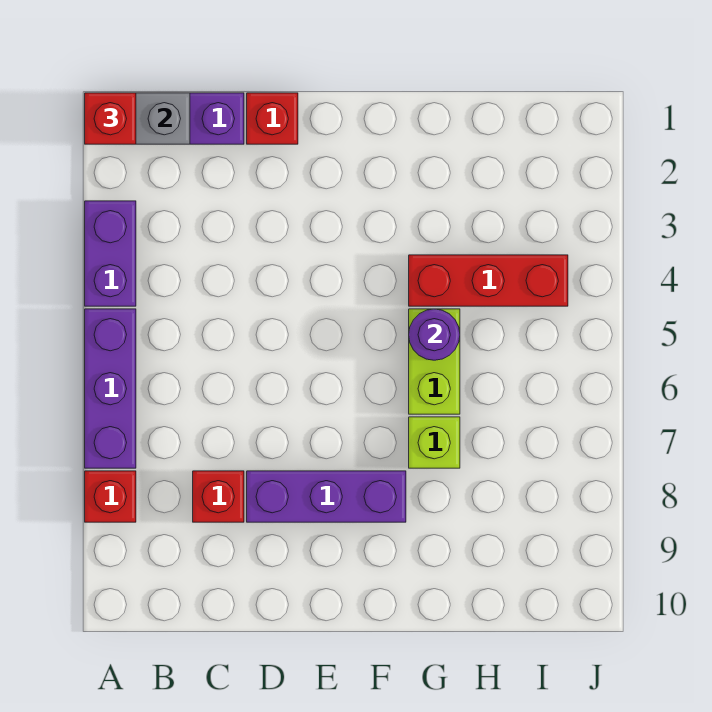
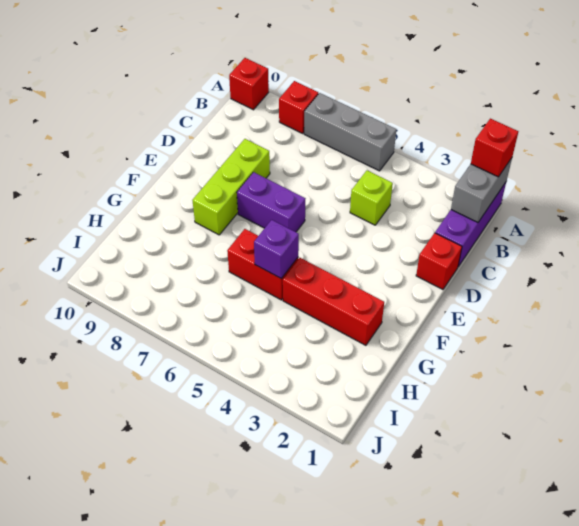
purple brick A3:A4 level 1 -> purple brick E6:E7 level 1
purple brick A5:A7 level 1 -> grey brick A5:A7 level 1
red brick C8 level 1 -> red brick A10 level 1
purple brick D8:F8 level 1 -> lime brick D8:F8 level 1
red brick G4:I4 level 1 -> red brick G2:G4 level 1
lime brick G5:G6 level 1 -> red brick G5:G6 level 1
purple round brick G5 level 2 -> purple brick G5 level 2
lime brick G7 level 1 -> lime brick C4 level 1

